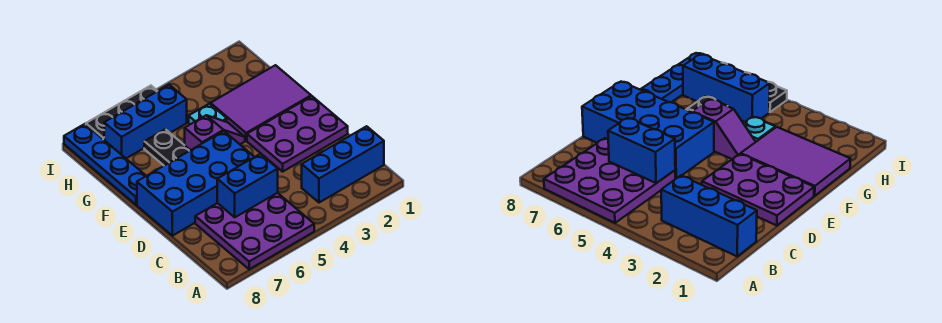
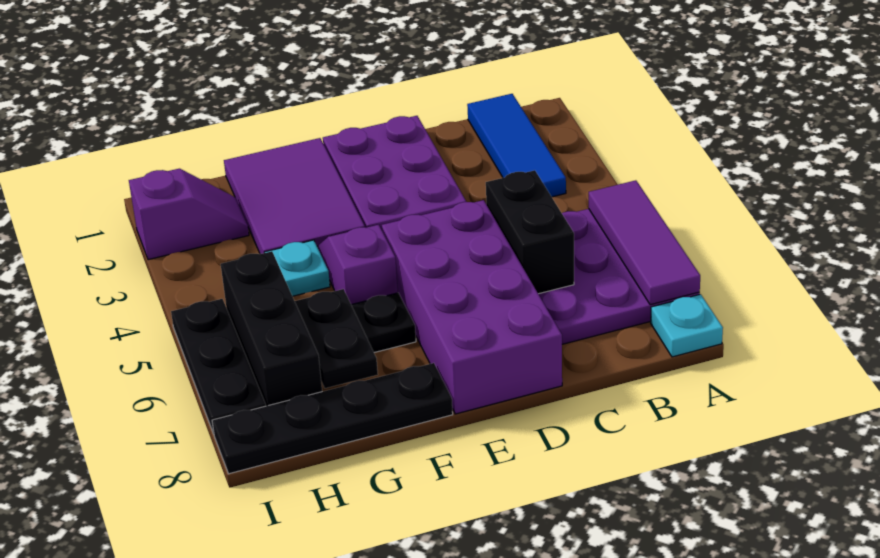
none -> purple tile A5:A7 level 2
none -> cyan plate A8 level 1
blue brick B1:B3 level 1 -> blue tile B1:B3 level 1
blue brick C5:C6 level 2 -> black brick C5:C6 level 2
blue brick D5:E8 level 1 -> purple brick D5:E8 level 1
blue plate F8:I8 level 1 -> black plate F8:I8 level 1
none -> black plate G6:G7 level 2
none -> purple slope H2:I2 level 1 top I
blue brick H5:H7 level 1 -> black brick H5:H7 level 1

